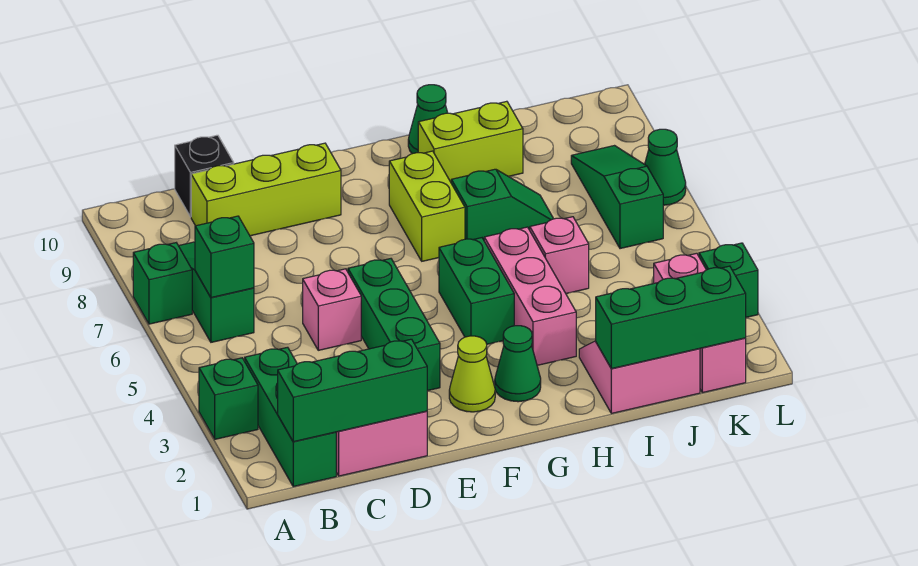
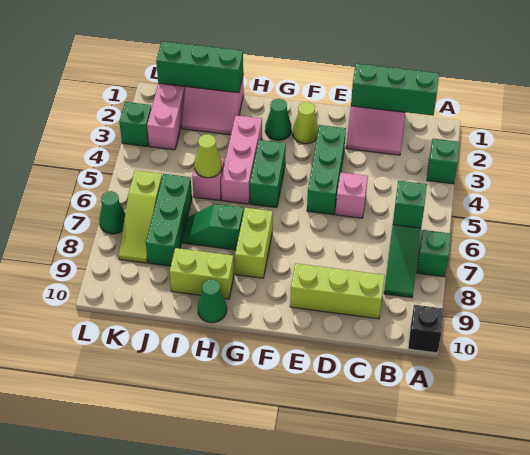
green brick B1:B3 level 1 -> green brick J6:J8 level 1
black brick C10 level 1 -> black brick A10 level 1
none -> lime cone I5 level 2
green slope K6:K8 level 1 top 6 -> lime slope K6:K8 level 1 top 6

